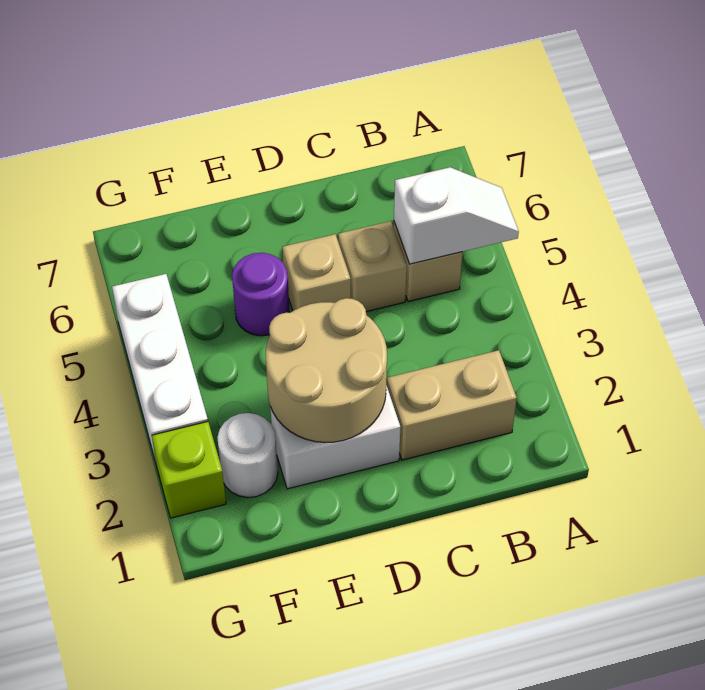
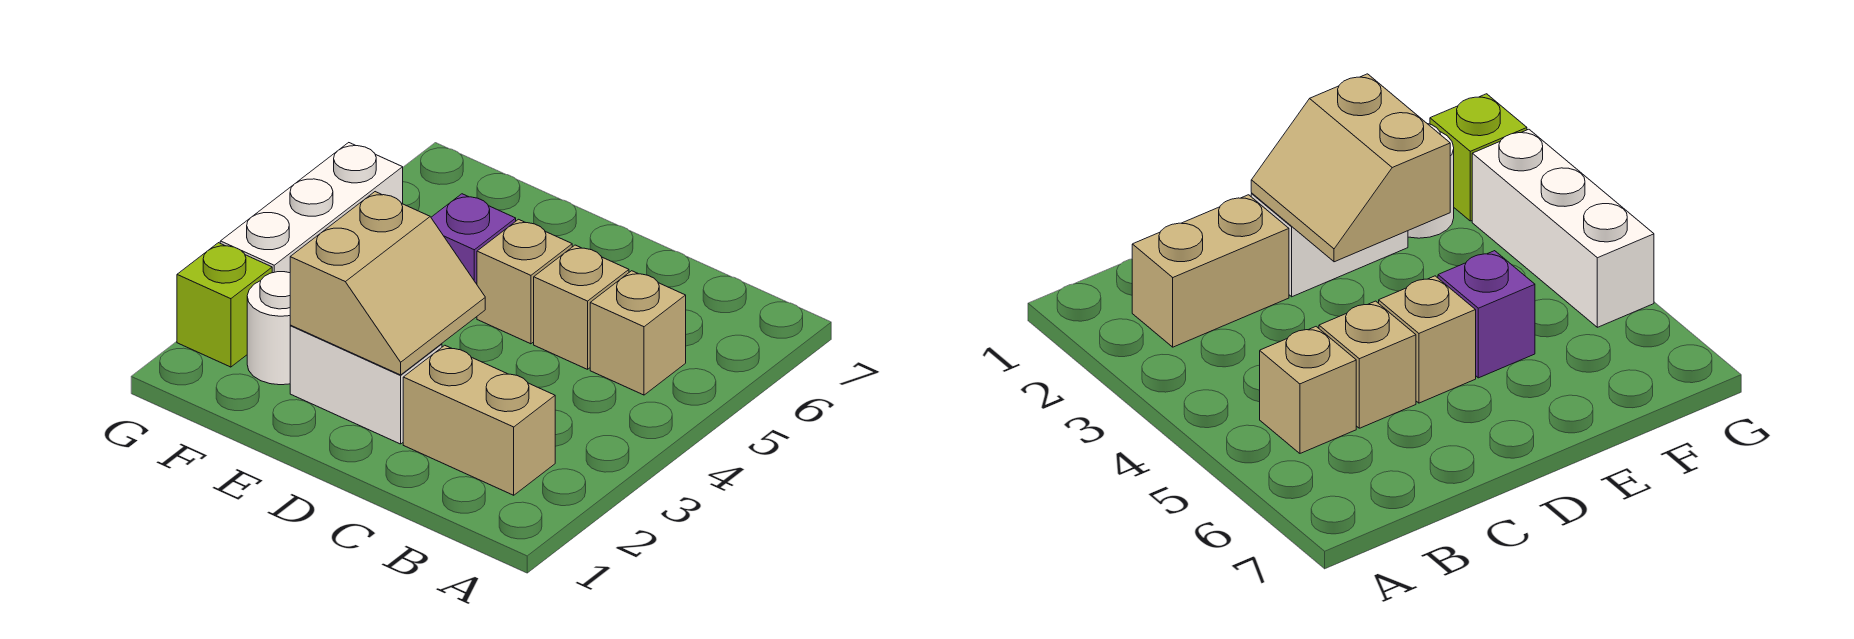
white slope A5:B5 level 2 top B -> none
tan round brick D2:E3 level 2 -> tan slope D2:E3 level 2 top E
purple round brick E5 level 1 -> purple brick E5 level 1

